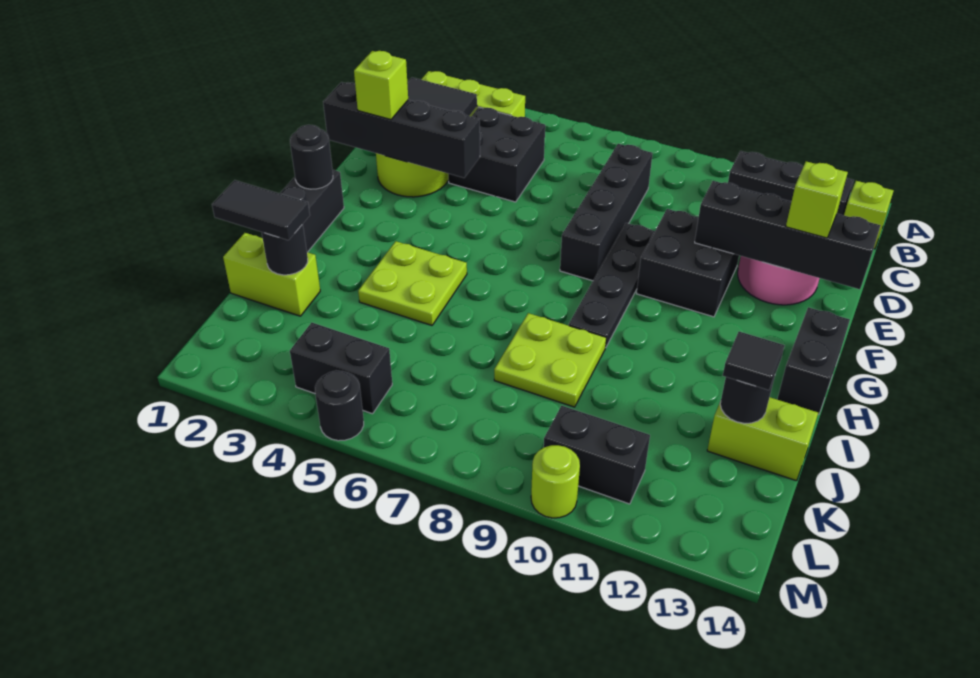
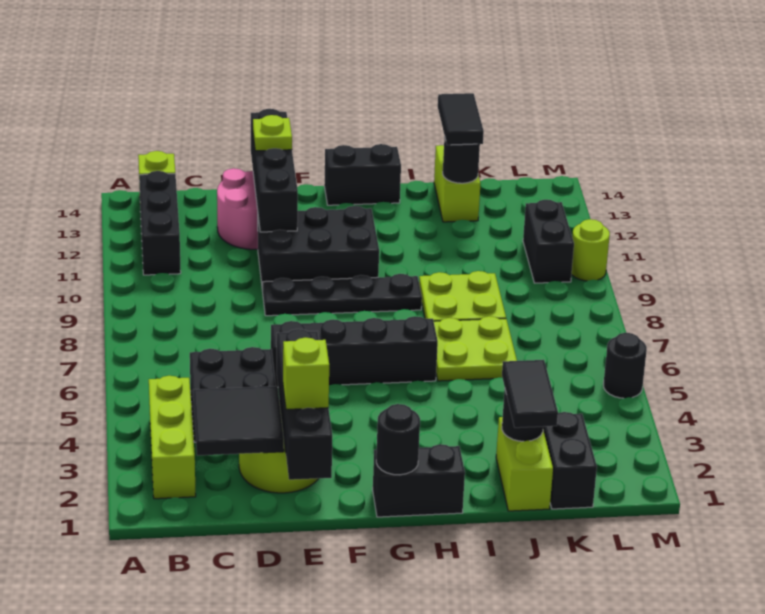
black brick C8:F8 level 1 -> black brick E6:H6 level 1
black brick E10:F11 level 1 -> black brick E10:G11 level 1
lime brick E13 level 3 -> lime plate E13 level 3
lime plate H4:I5 level 1 -> lime plate I6:J7 level 1
black tile J13 level 3 -> black tile J13:J14 level 3
black brick L4:L5 level 1 -> black brick K1:K2 level 1

